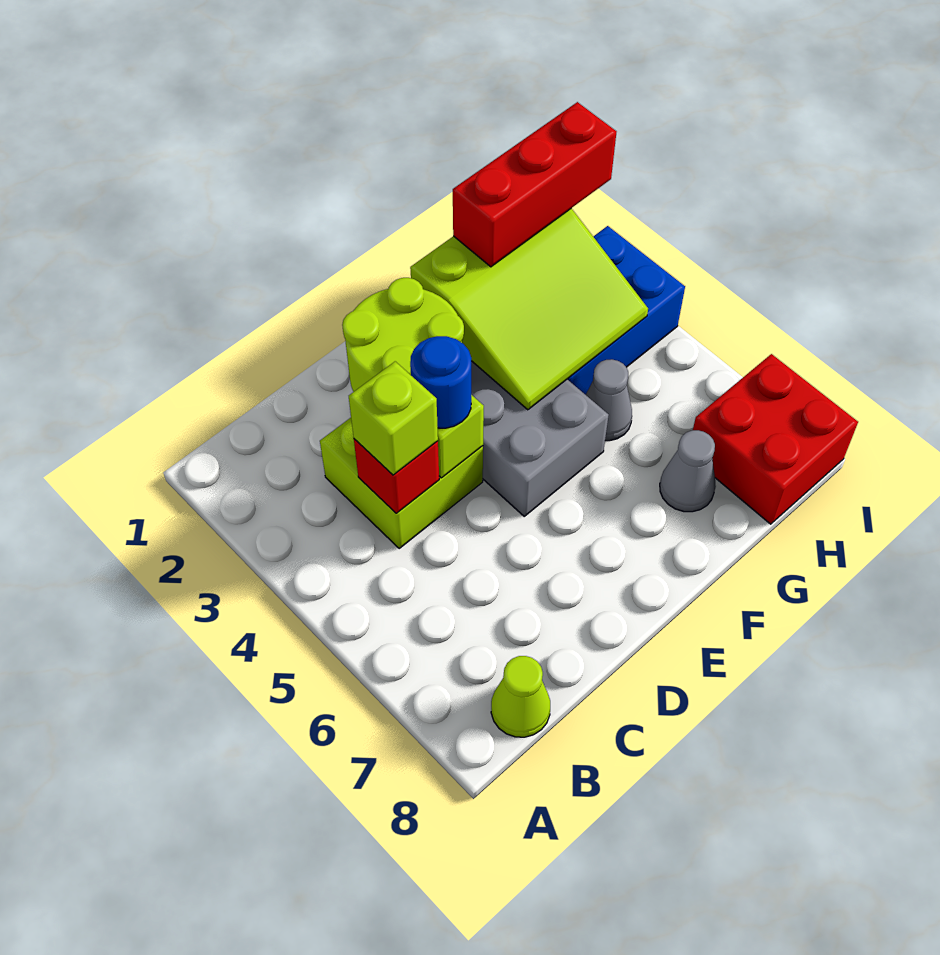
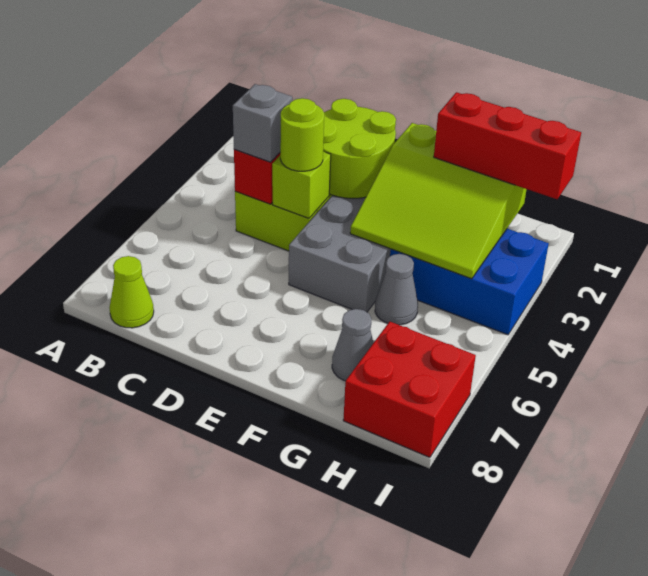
lime brick C4 level 3 -> grey brick C4 level 3
blue round brick D4 level 3 -> lime round brick D4 level 3

